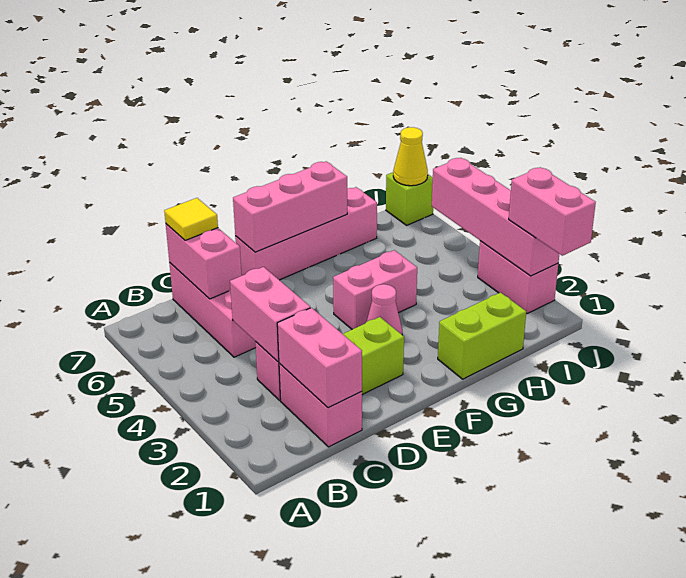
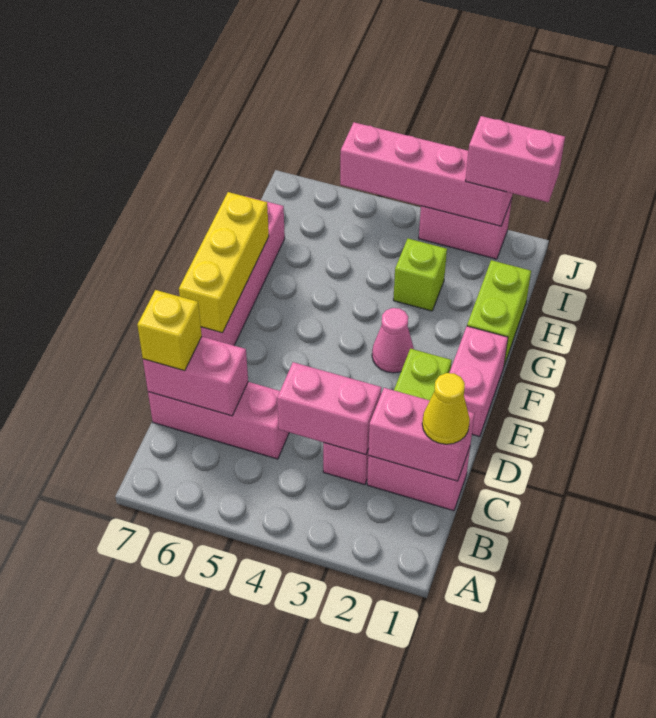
yellow tile C7 level 3 -> yellow brick C7 level 3
pink brick E7:G7 level 2 -> yellow brick E7:G7 level 2
pink brick F4:G4 level 1 -> pink brick E1:F1 level 1
lime brick J7 level 1 -> lime brick H3 level 1
yellow cone J7 level 2 -> yellow cone C1 level 3

